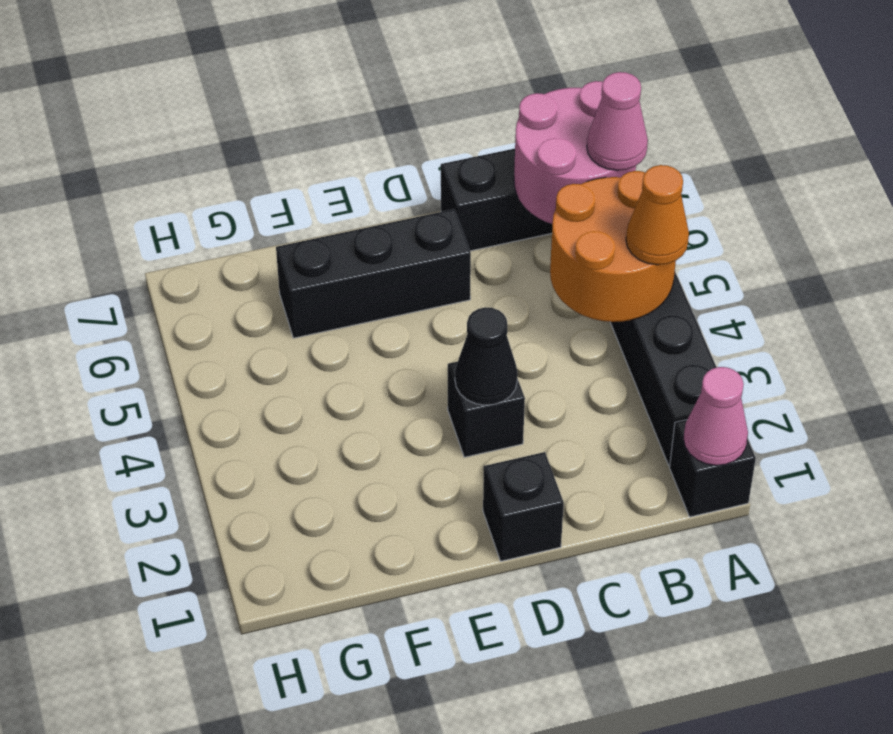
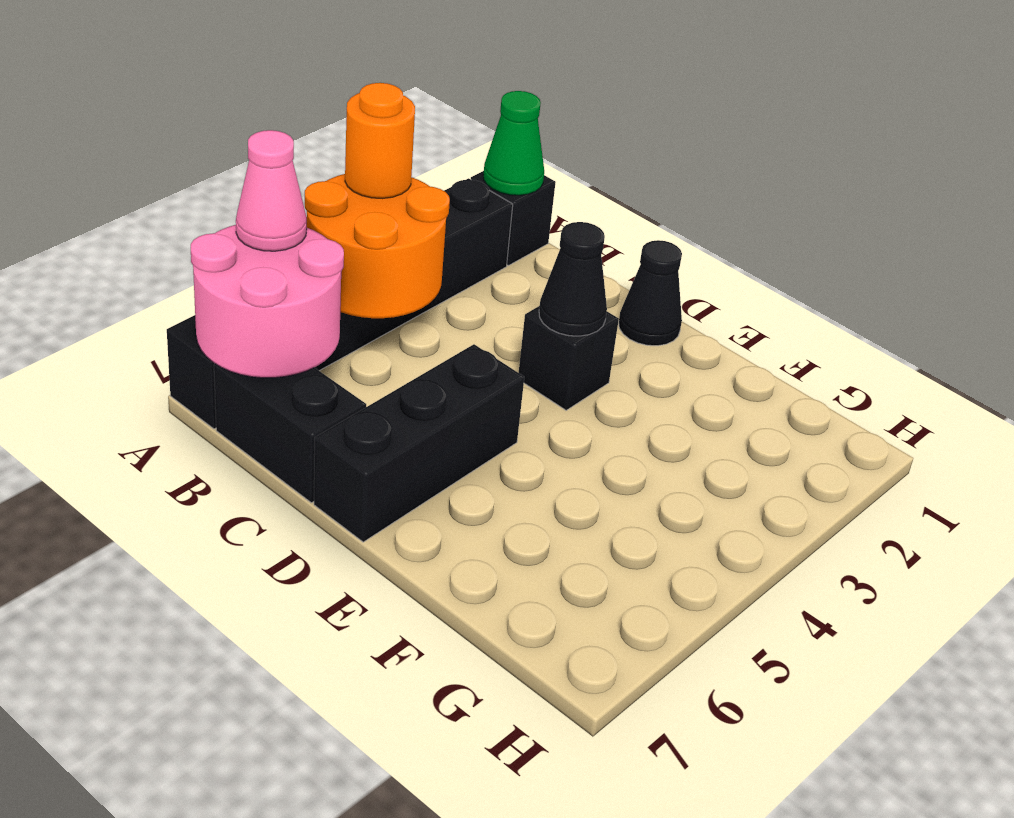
pink cone A1 level 2 -> green cone A1 level 2
orange cone A4 level 3 -> orange round brick A4 level 3
black brick D1 level 1 -> black cone D1 level 1
black brick D6:F6 level 1 -> black brick D5:D7 level 1

